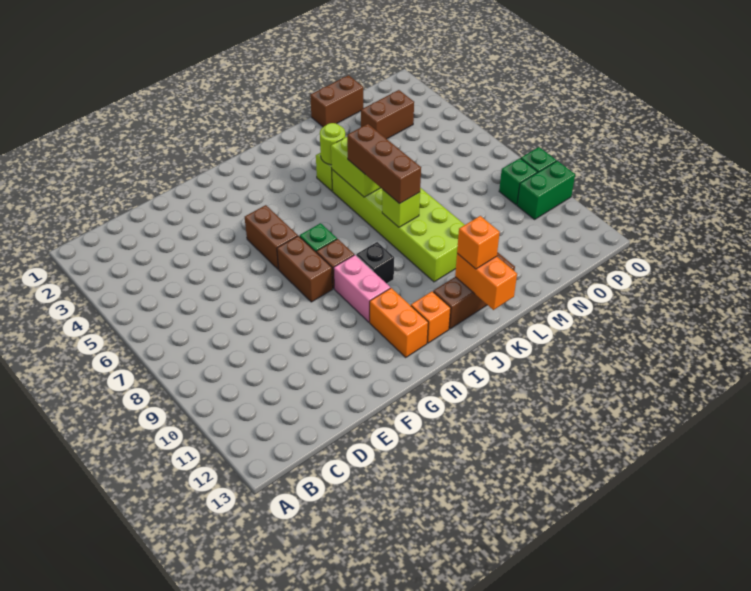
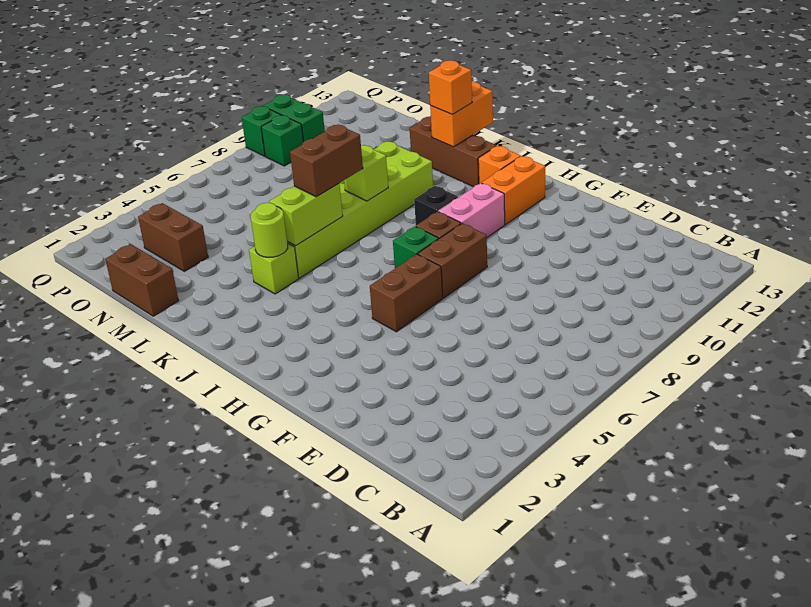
brown brick K6:K8 level 3 -> brown brick K6:K7 level 3

